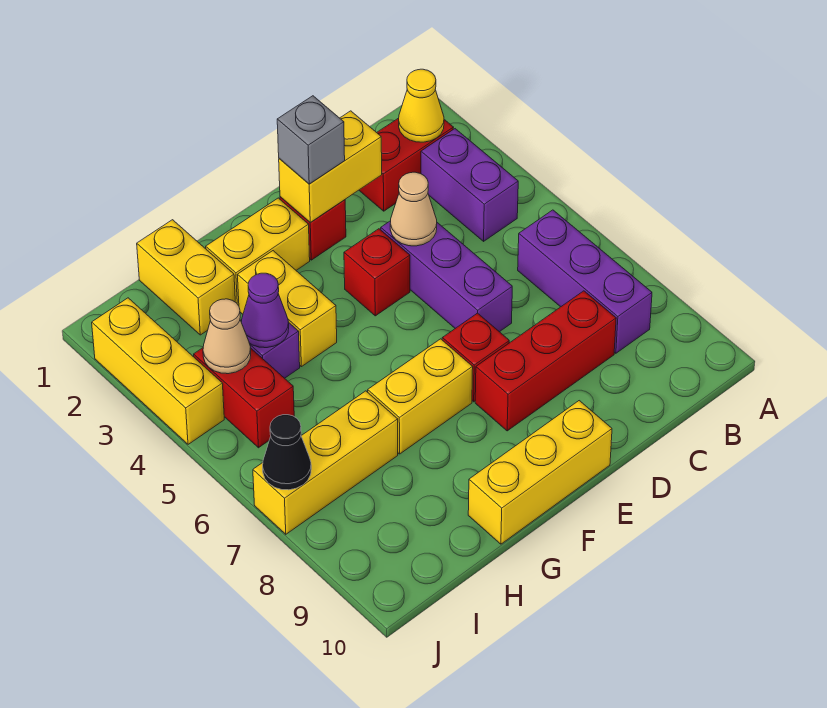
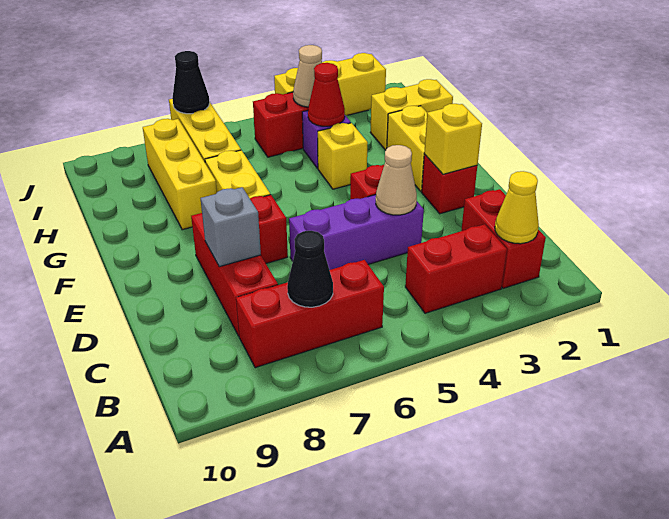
purple brick B3:B4 level 1 -> red brick B3:B4 level 1
purple brick B6:B8 level 1 -> red brick B6:B8 level 1
none -> black cone B7 level 2
yellow brick D2:E2 level 2 -> yellow brick E2 level 2
grey brick E2 level 3 -> grey brick D8 level 2
yellow brick E10:G10 level 1 -> yellow brick G8:I8 level 1
yellow brick G3:G4 level 1 -> yellow brick G4 level 1
purple cone H4 level 2 -> red cone H4 level 2

